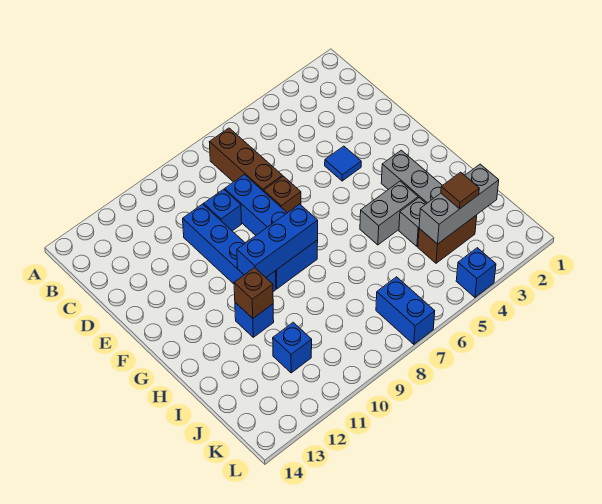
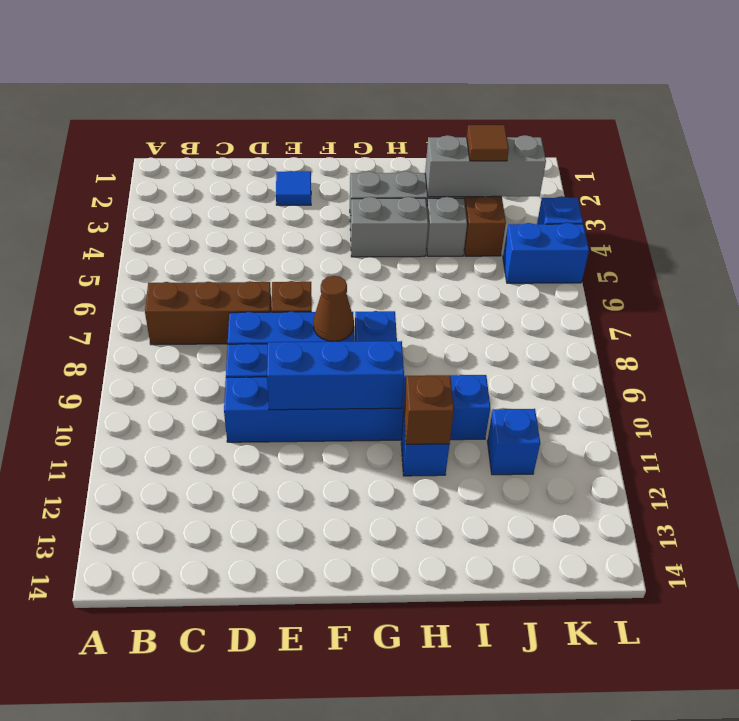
blue brick D10:G10 level 1 -> blue brick D10:I10 level 1
blue tile E4 level 1 -> blue tile E2 level 1
none -> brown cone F8 level 2
blue brick G8:G10 level 2 -> blue brick E10:G10 level 2
grey brick H4:H5 level 1 -> grey brick G4:H4 level 1
grey brick J2:J4 level 2 -> grey brick I3:K3 level 2
blue brick K7:L7 level 1 -> blue brick K5:L5 level 1

